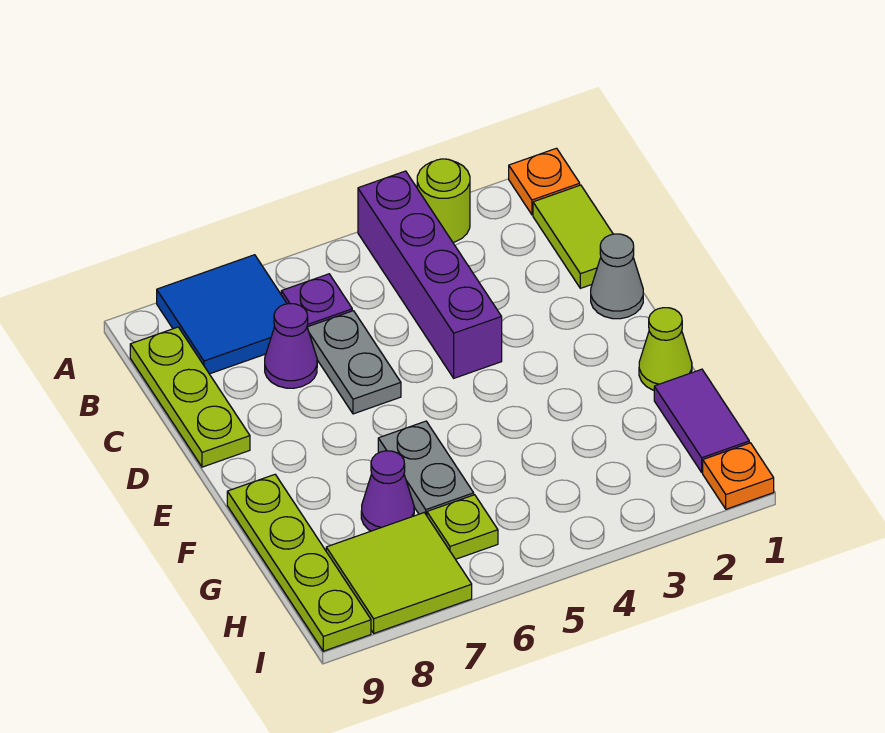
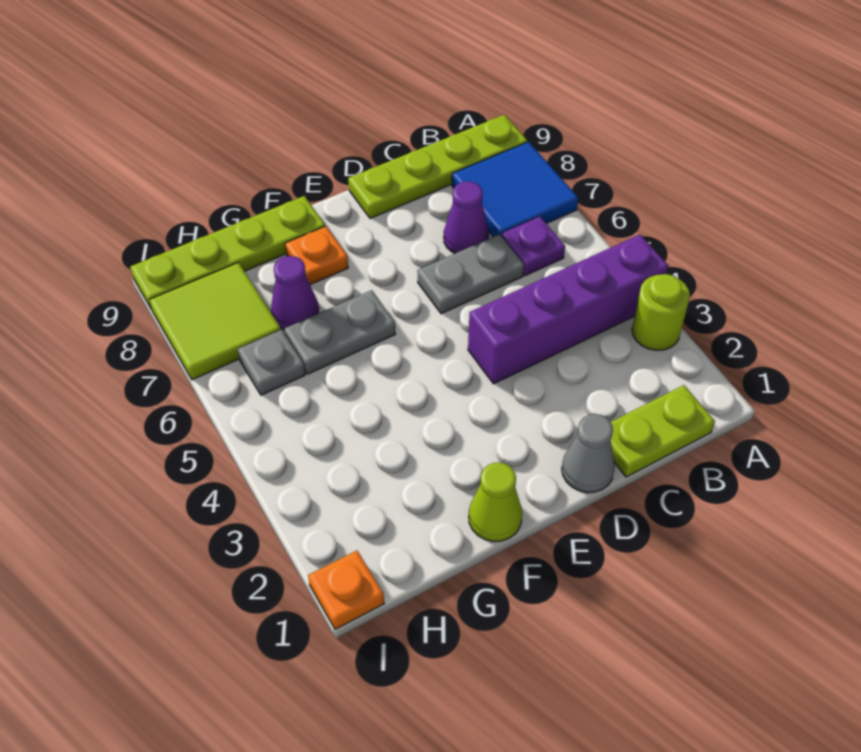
orange plate A1 level 1 -> orange plate F8 level 1
lime tile B1:C1 level 1 -> lime plate B1:C1 level 1
lime plate B9:D9 level 1 -> lime plate A9:D9 level 1
purple tile G1:H1 level 1 -> none
lime plate H6 level 1 -> grey plate H6 level 1

